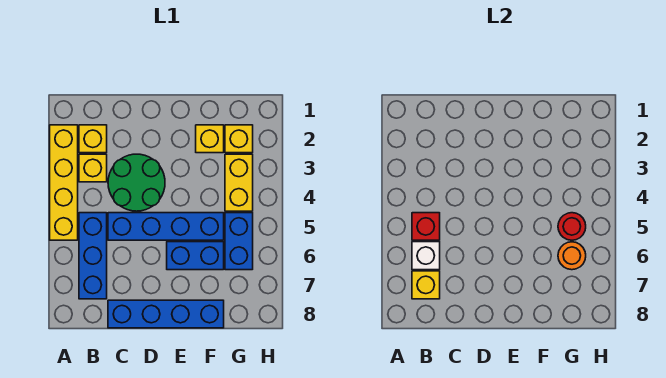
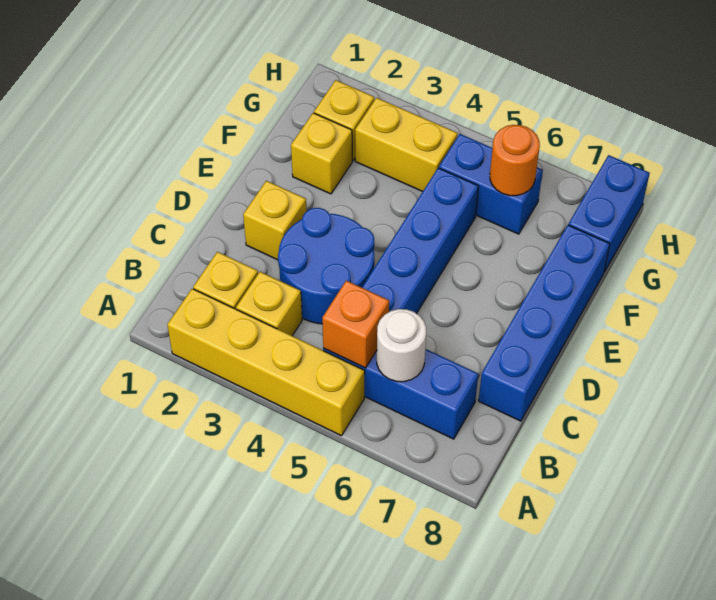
red brick B5 level 2 -> orange brick B5 level 2
white brick B6 level 2 -> white round brick B6 level 2
yellow brick B7 level 2 -> yellow brick D2 level 1
green round brick C3:D4 level 1 -> blue round brick C3:D4 level 1
blue brick E6:F6 level 1 -> blue brick G8:H8 level 1
red round brick G5 level 2 -> none

